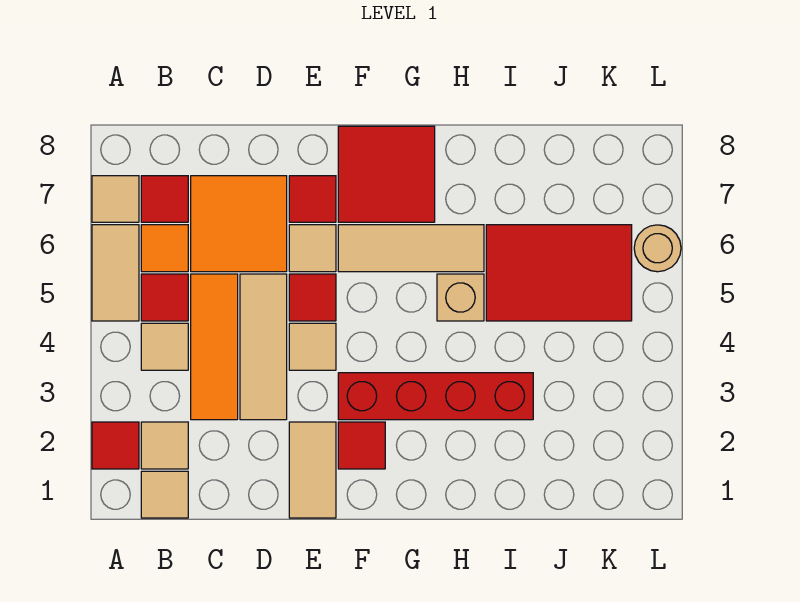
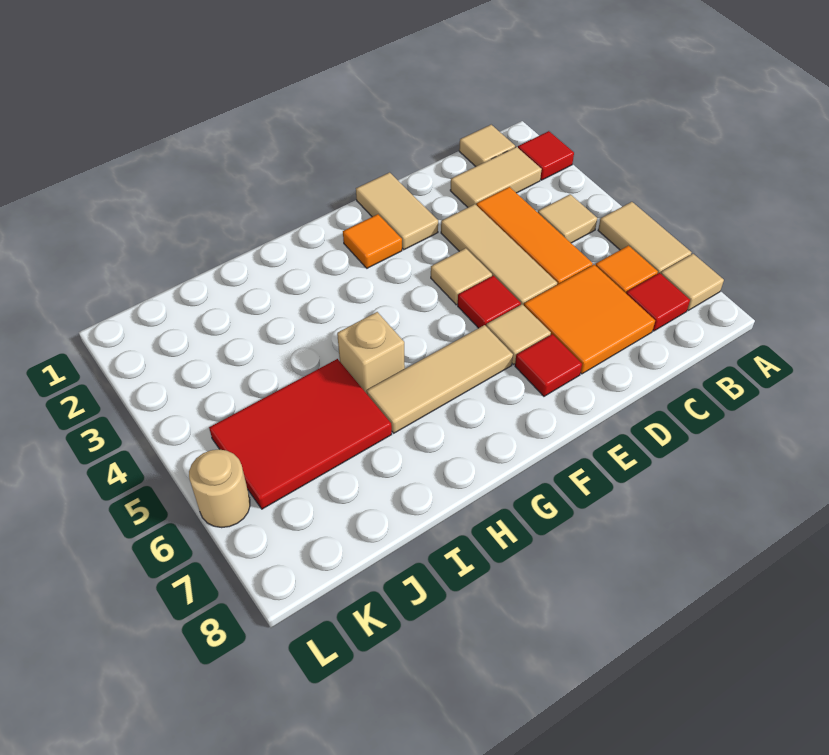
tan tile B2 level 1 -> tan tile B2:C2 level 1
red tile B5 level 1 -> none
red tile F2 level 1 -> orange tile F2 level 1
red brick F3:I3 level 1 -> none
red tile F7:G8 level 1 -> none

